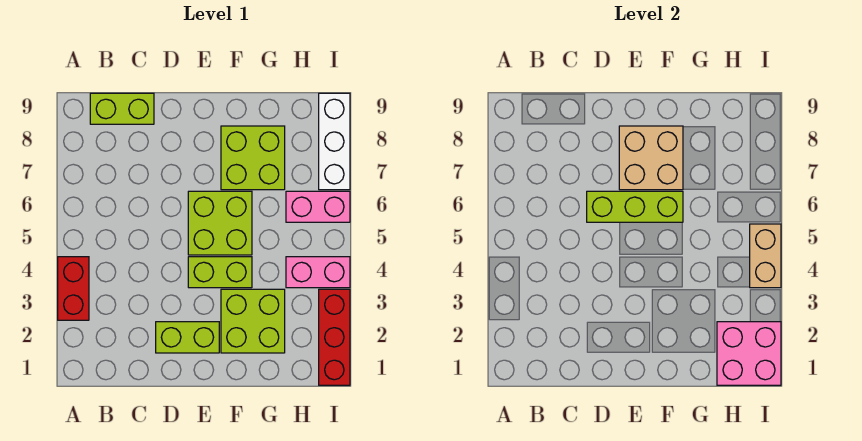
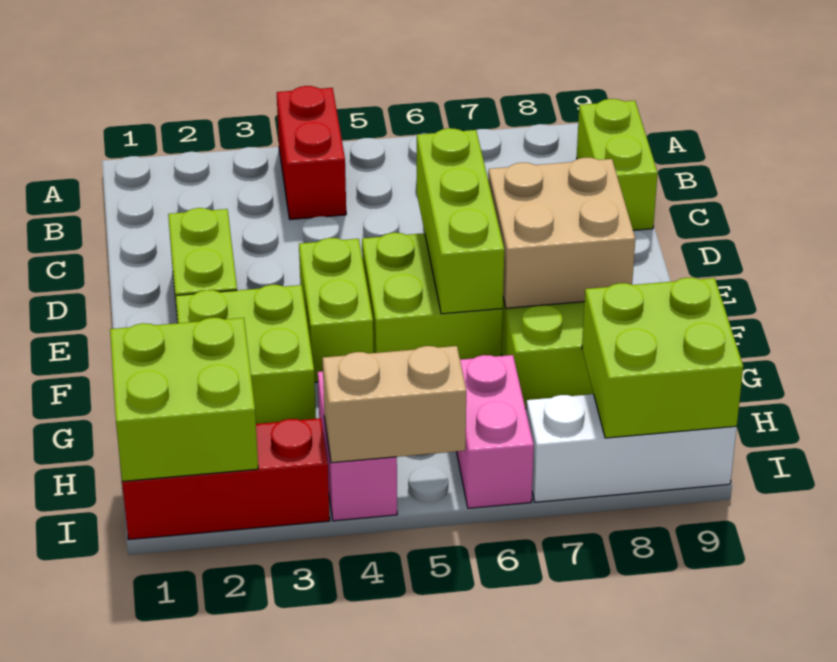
red brick A3:A4 level 1 -> red brick A4:B4 level 1
pink brick H1:I2 level 2 -> lime brick H1:I2 level 2
none -> lime brick H8:I9 level 2

